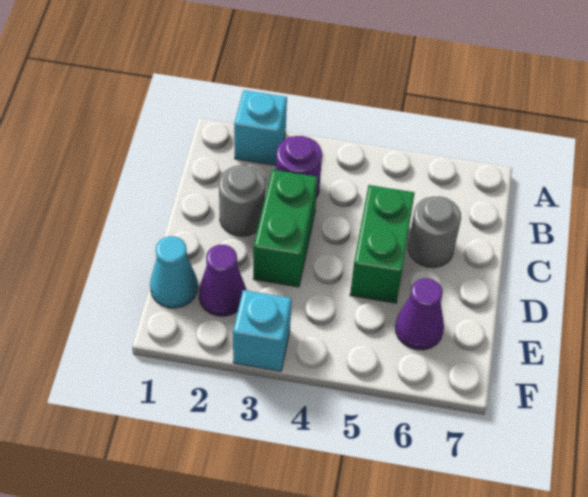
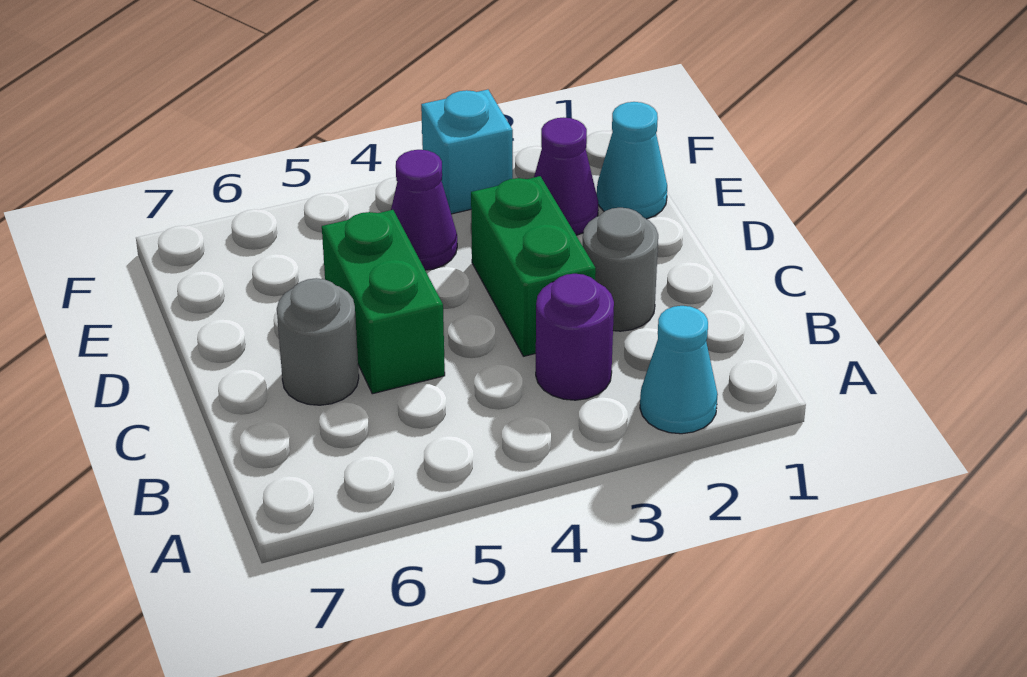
cyan brick A2 level 1 -> cyan cone A2 level 1
purple cone E6 level 1 -> purple cone E4 level 1

